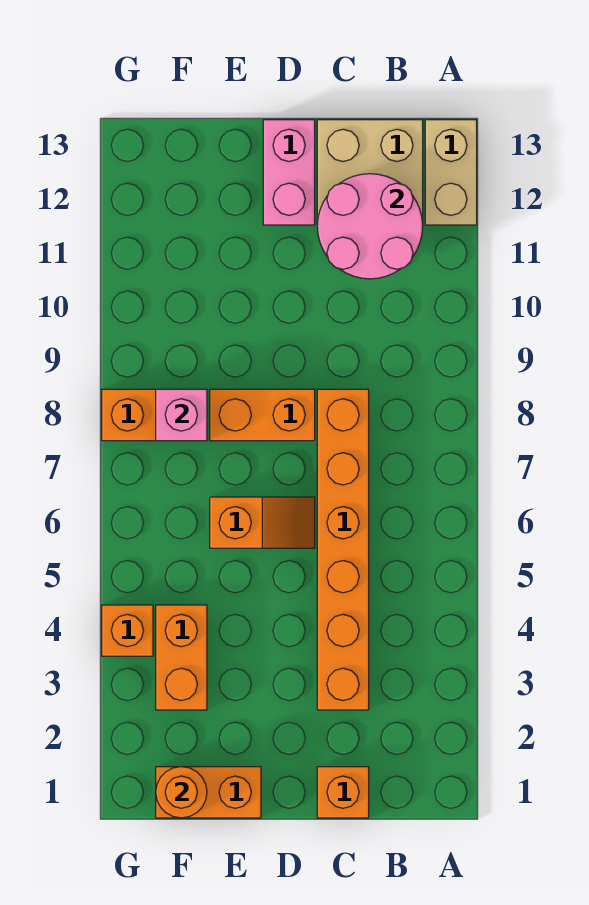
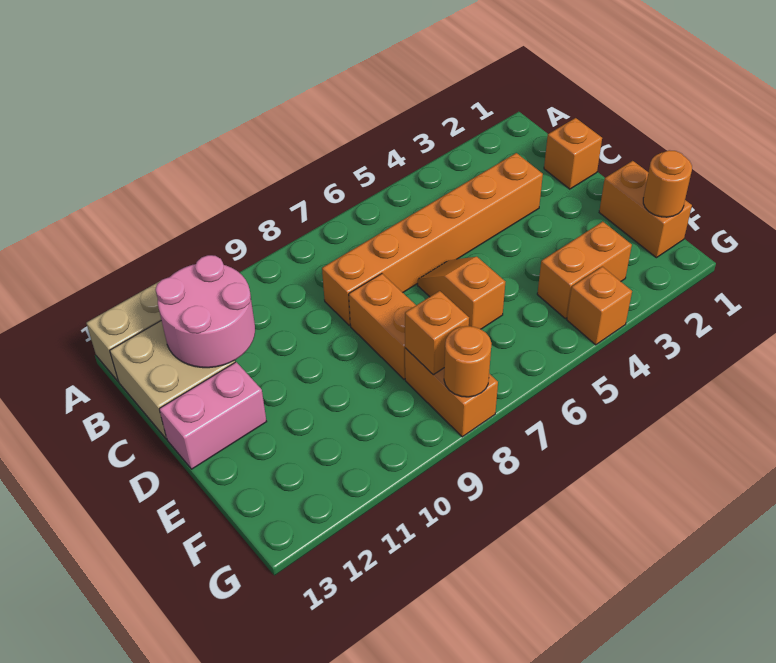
pink brick F8 level 2 -> orange brick F8 level 2
none -> orange round brick G8 level 2

